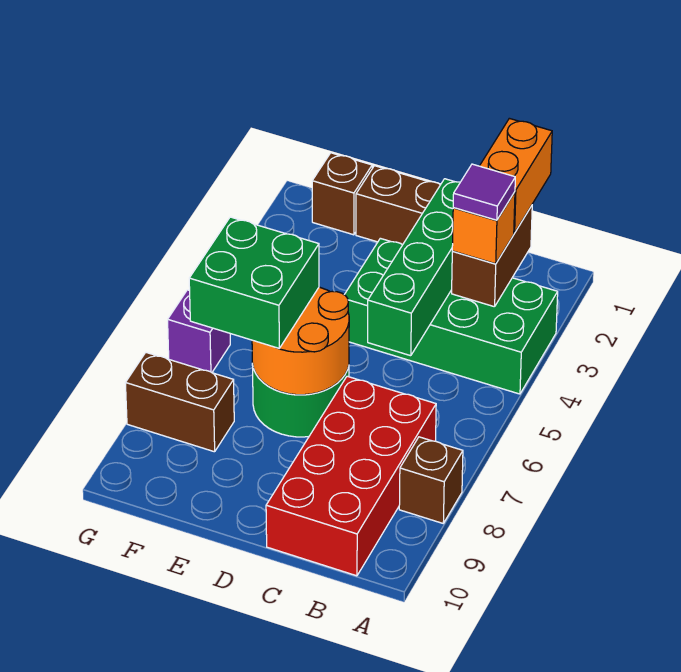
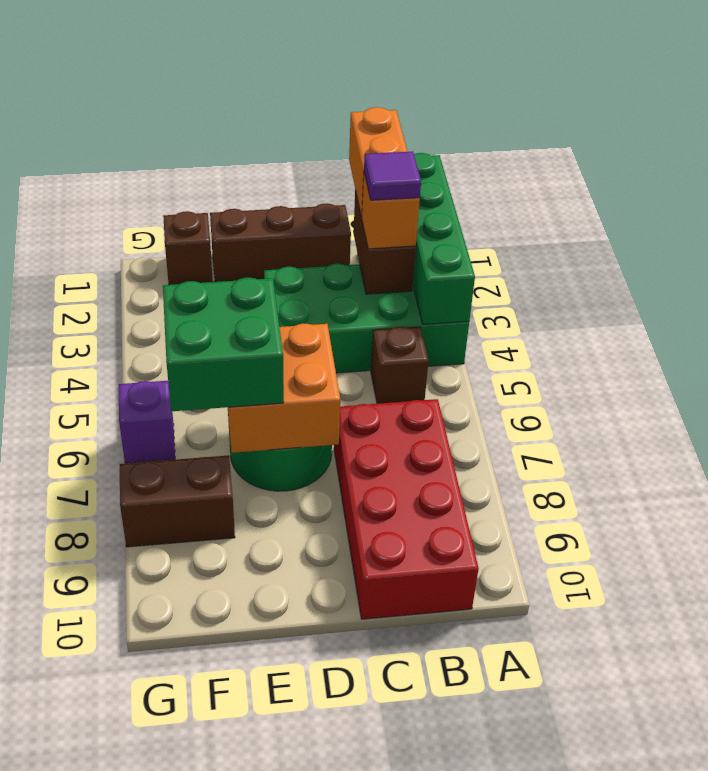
brown brick A8 level 1 -> brown brick B5 level 1
green brick C2:C5 level 2 -> green brick A1:A4 level 2
orange round brick D6:E7 level 2 -> orange brick D6:E7 level 2

